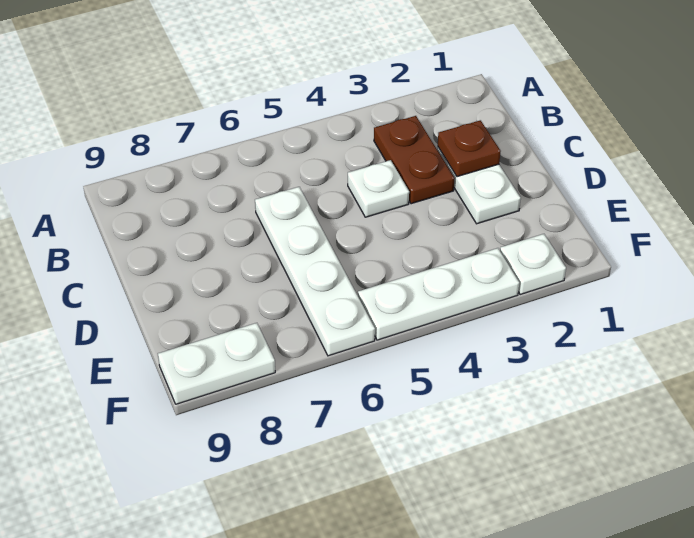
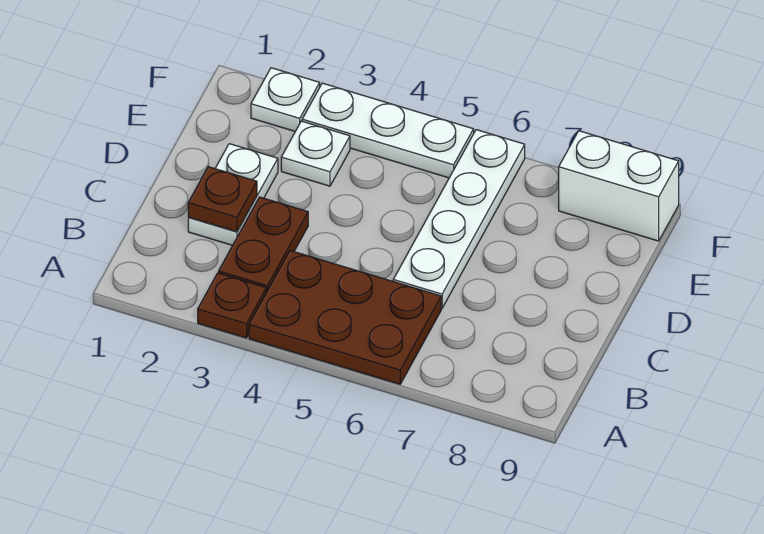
none -> brown plate A3 level 1
none -> brown plate A4:B6 level 1
white plate C4 level 1 -> white plate E3 level 1
white plate F8:F9 level 1 -> white brick F8:F9 level 1

